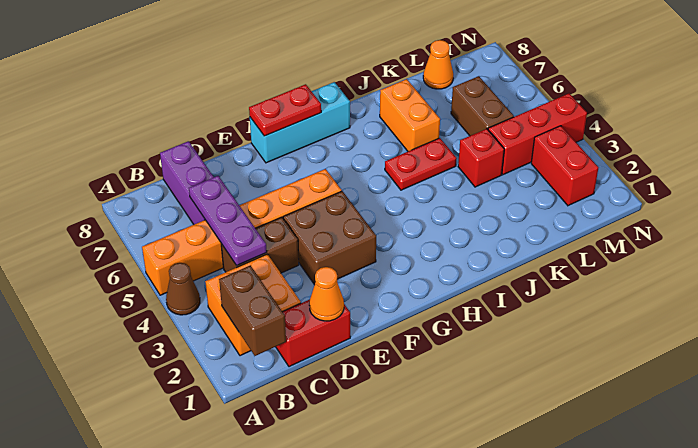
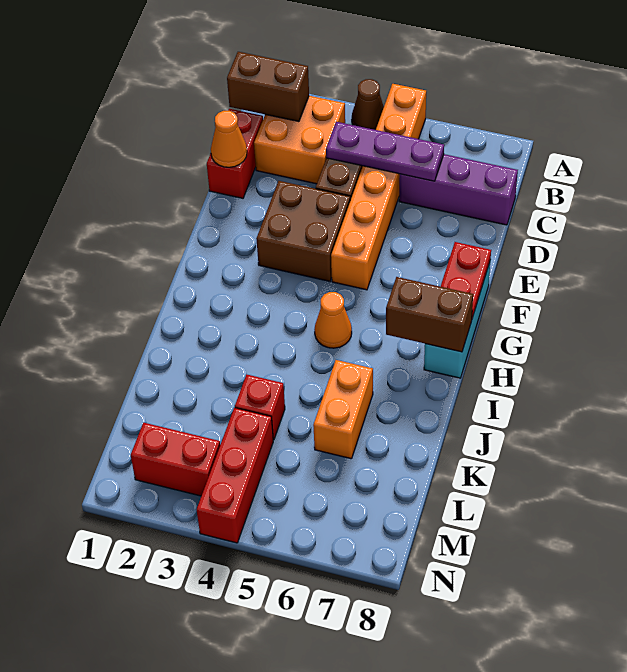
red plate I5:J5 level 1 -> none
orange brick J6:J7 level 1 -> orange brick J6:K6 level 1
brown brick L5:L6 level 1 -> brown brick H7:H8 level 2
orange cone L8 level 1 -> orange cone H5 level 1

